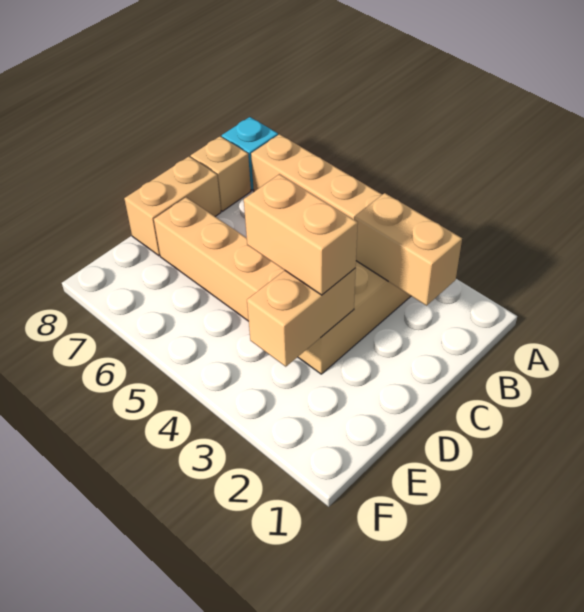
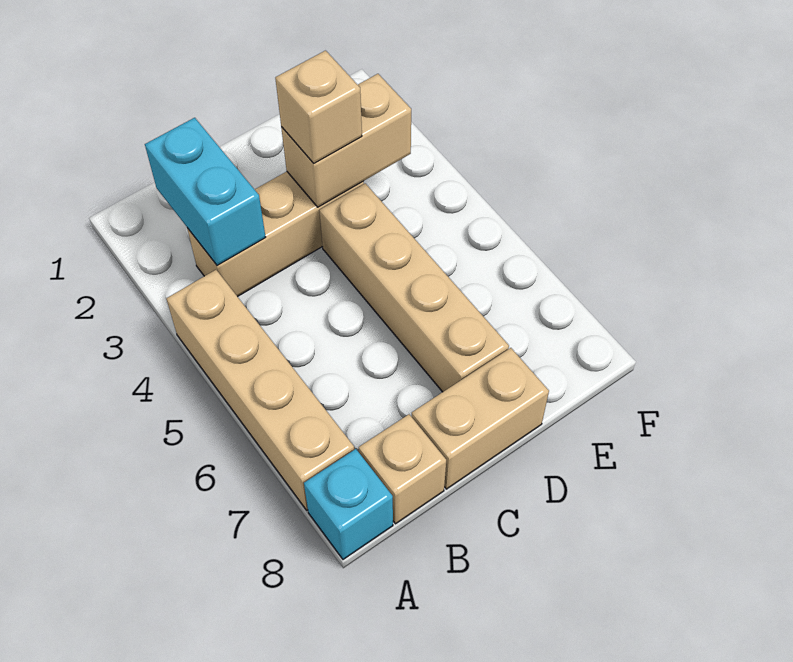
tan brick B2:B3 level 2 -> cyan brick B2:B3 level 2
tan brick D3:D4 level 3 -> tan brick D3 level 3

